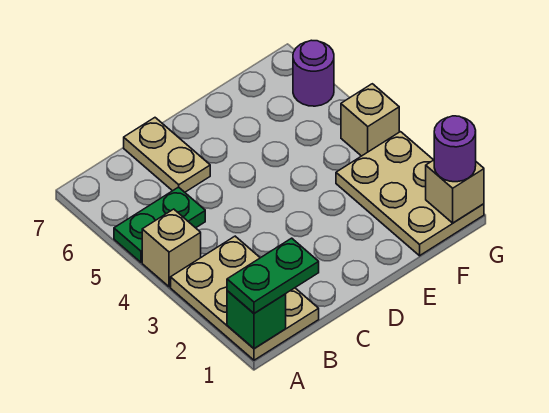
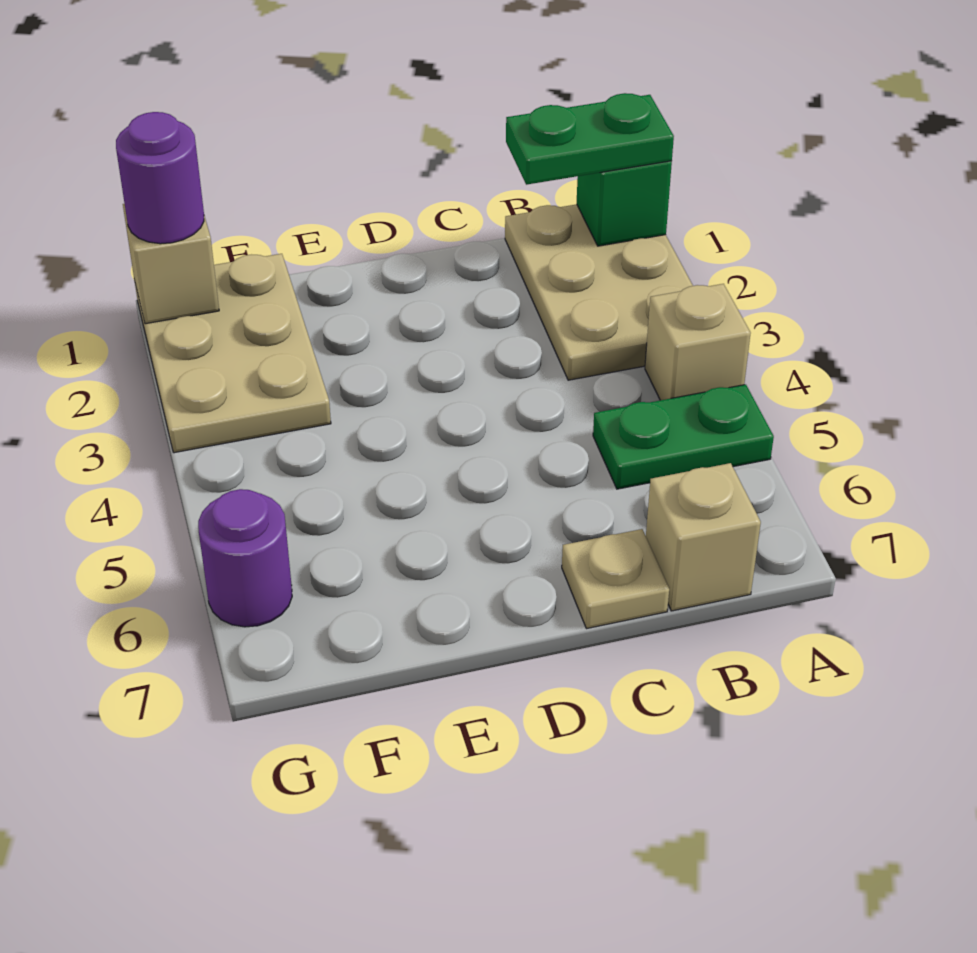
tan plate C6:C7 level 1 -> tan plate C7 level 1
tan brick G4 level 1 -> tan brick B7 level 1

